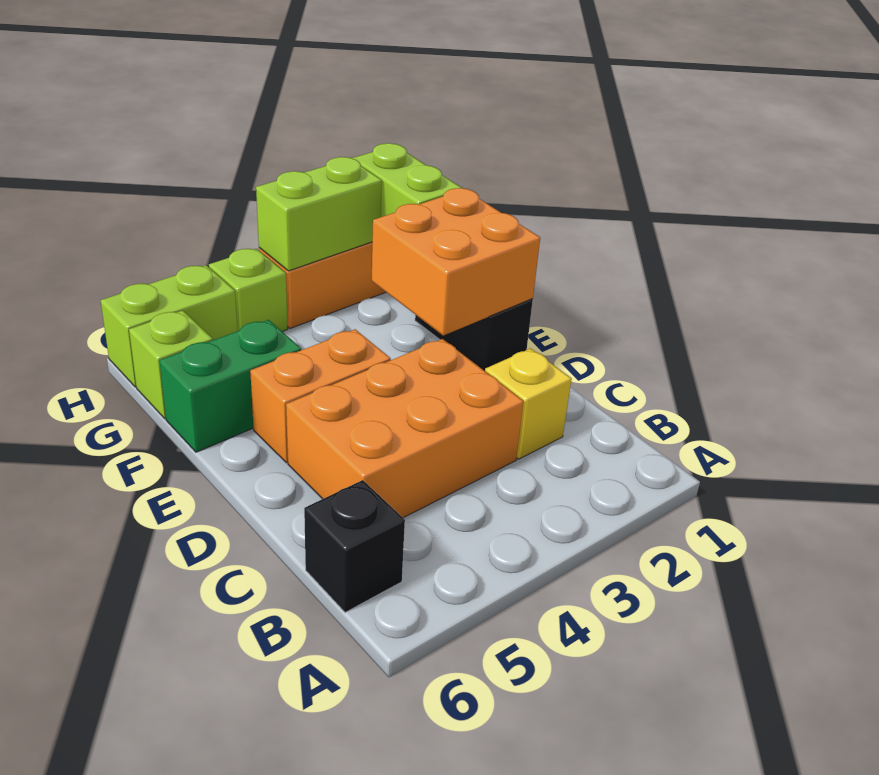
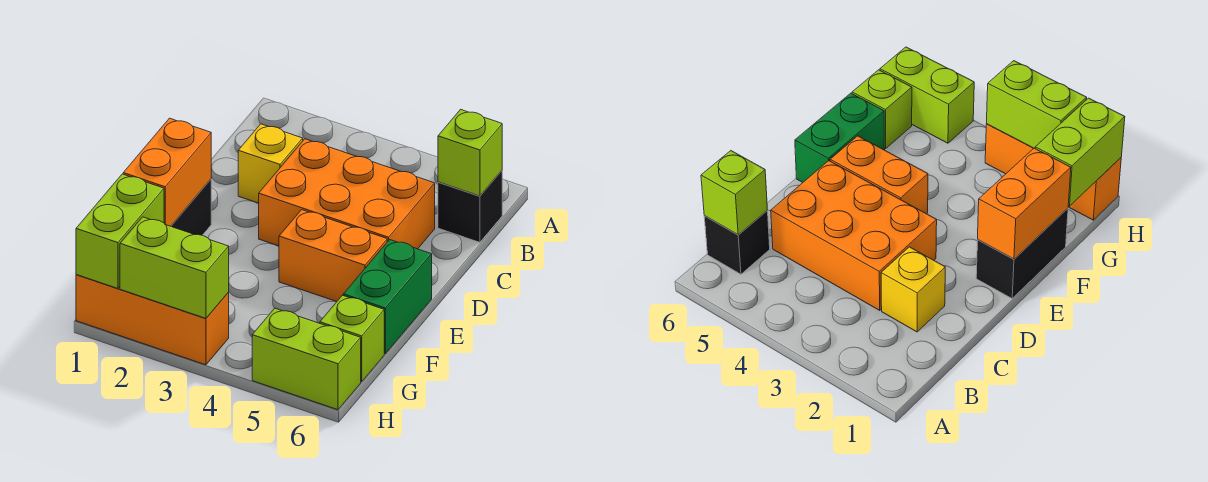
orange brick E1:F2 level 2 -> orange brick E1:F1 level 2
green brick F5:F6 level 1 -> green brick E6:F6 level 1
lime brick H4 level 1 -> lime brick B6 level 2

